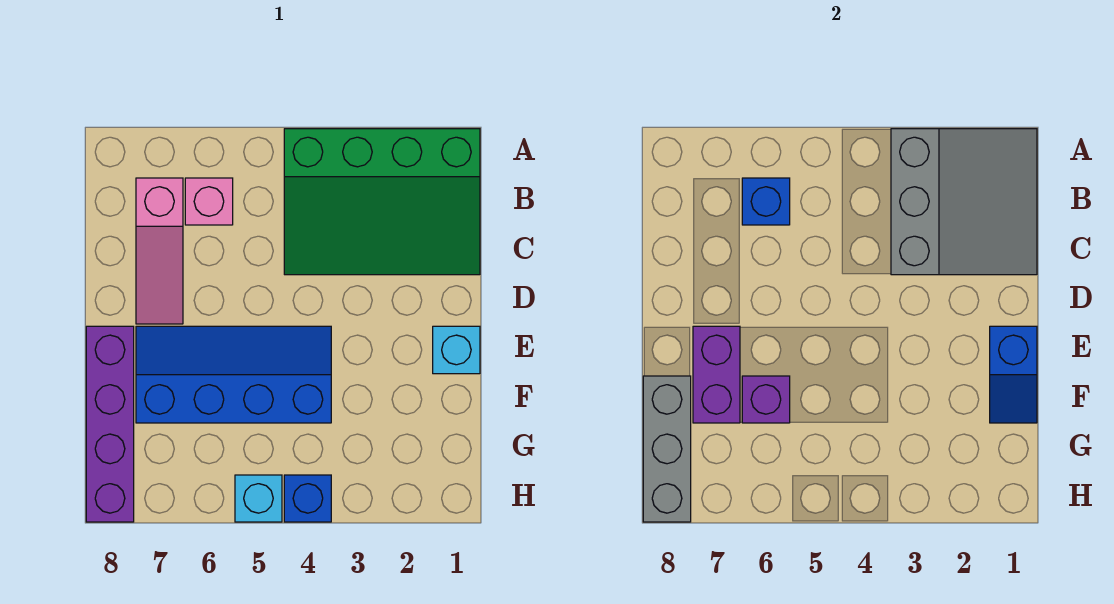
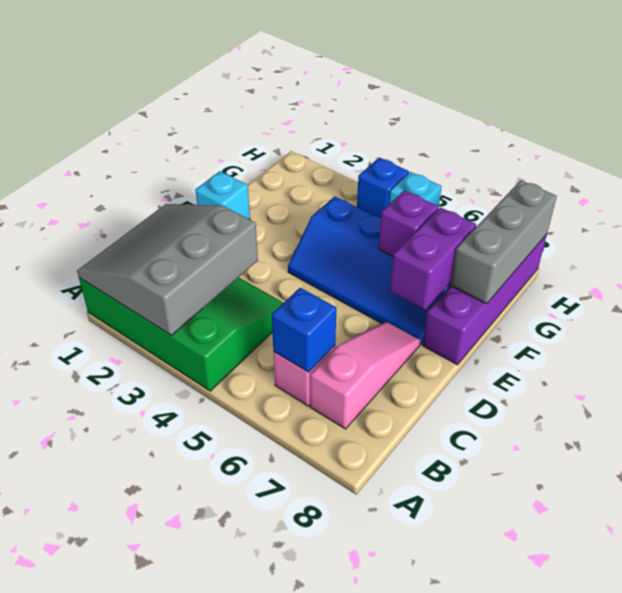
blue slope E1:F1 level 2 top E -> none

